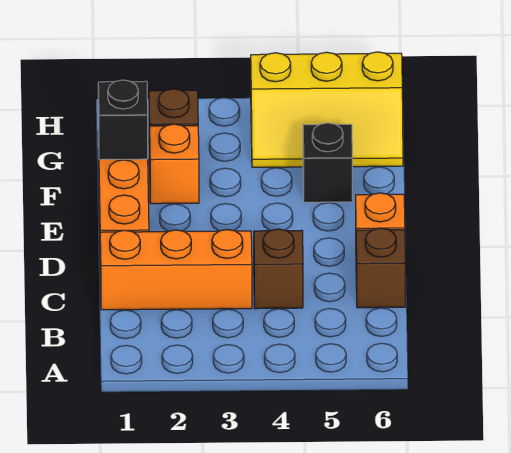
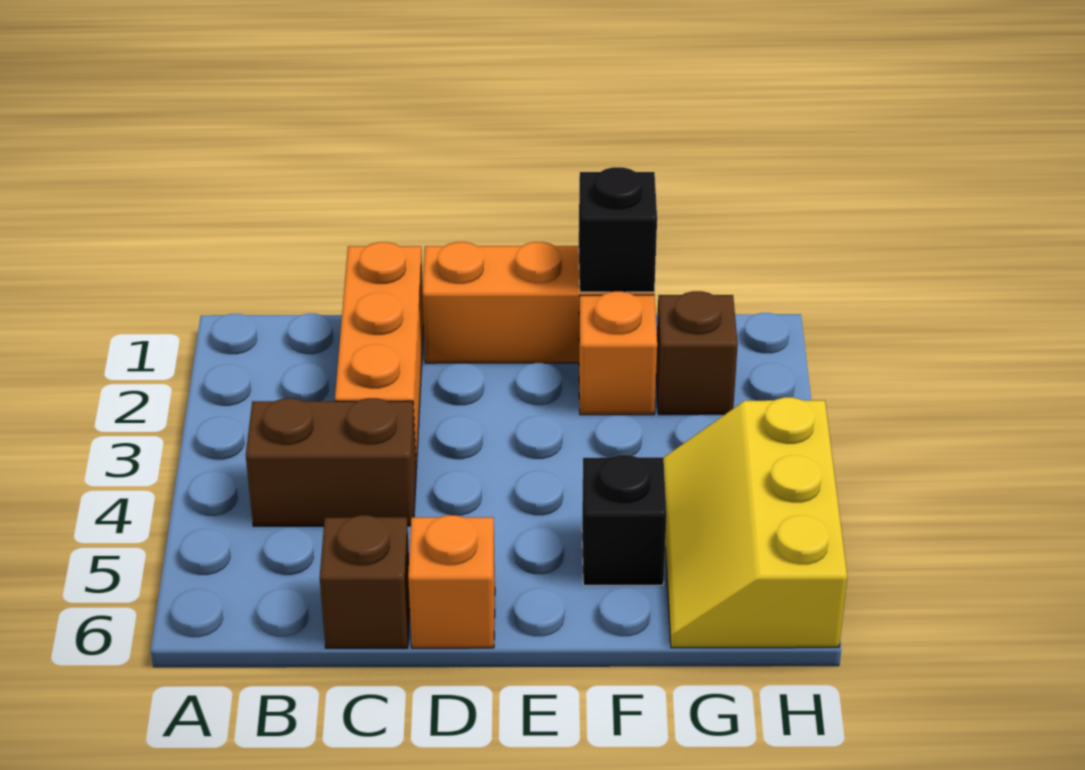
brown brick C4 level 1 -> brown brick B4:C4 level 1

